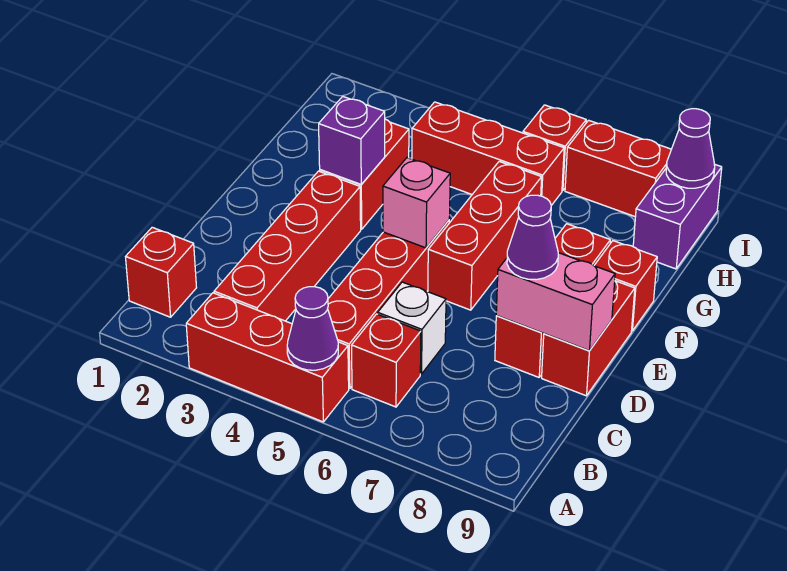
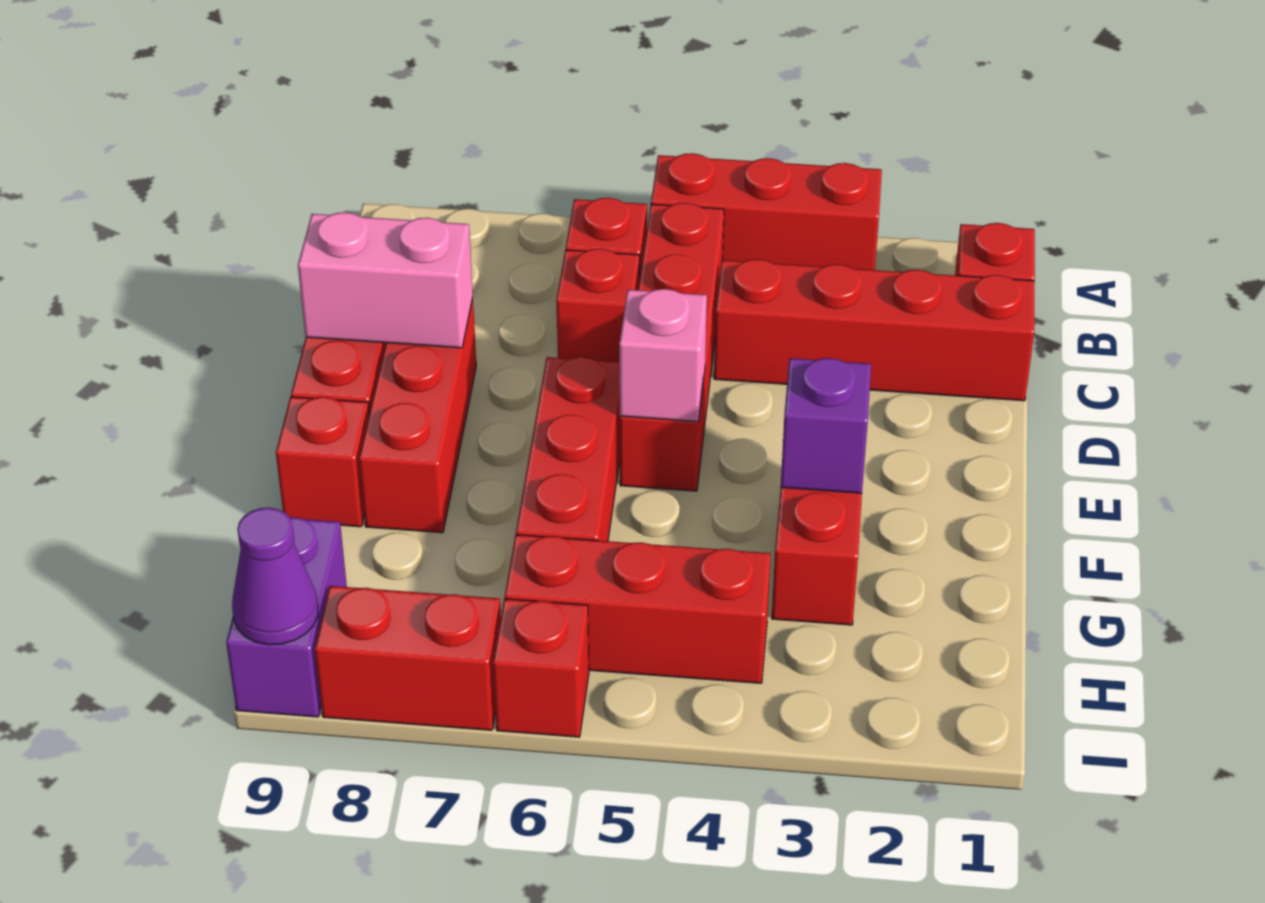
purple cone A5 level 2 -> none
red brick B3:E3 level 1 -> red brick C1:C4 level 1
white brick C6 level 1 -> red brick C6 level 1
purple cone D8 level 3 -> none

